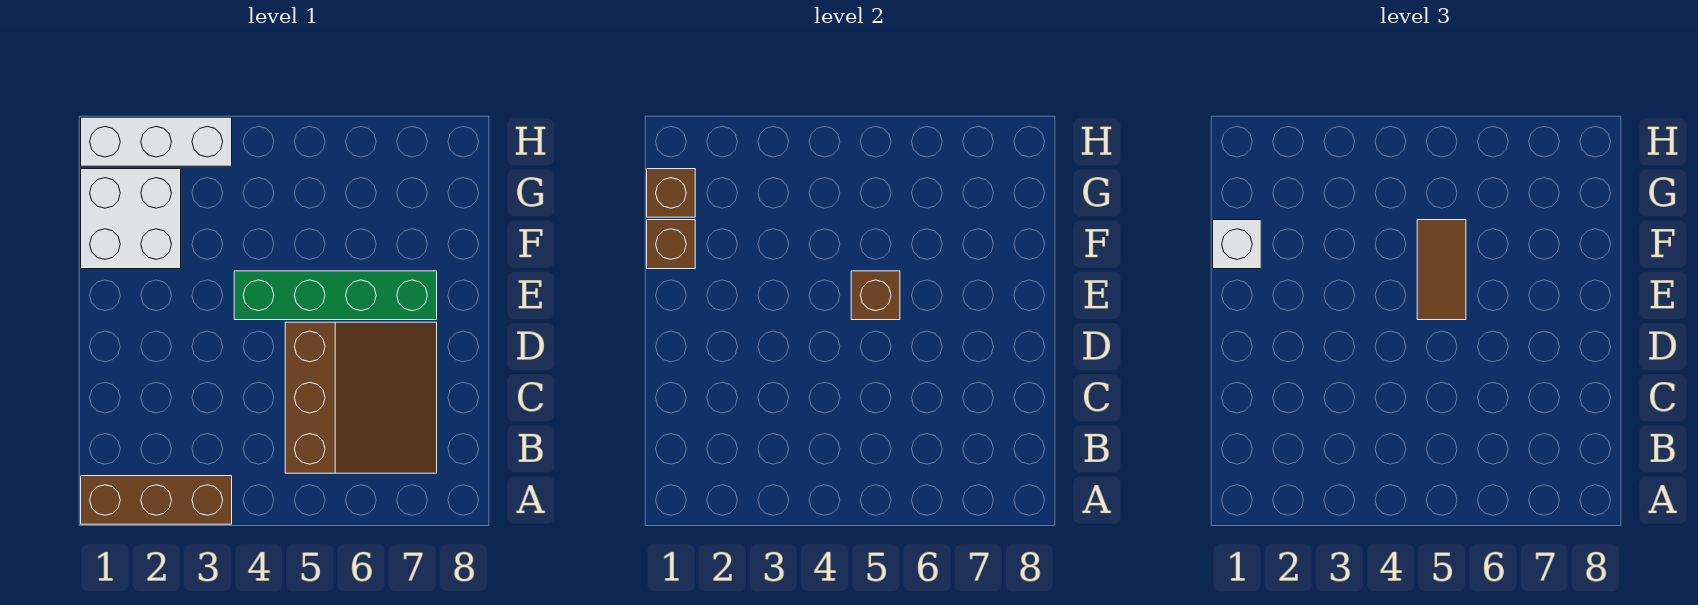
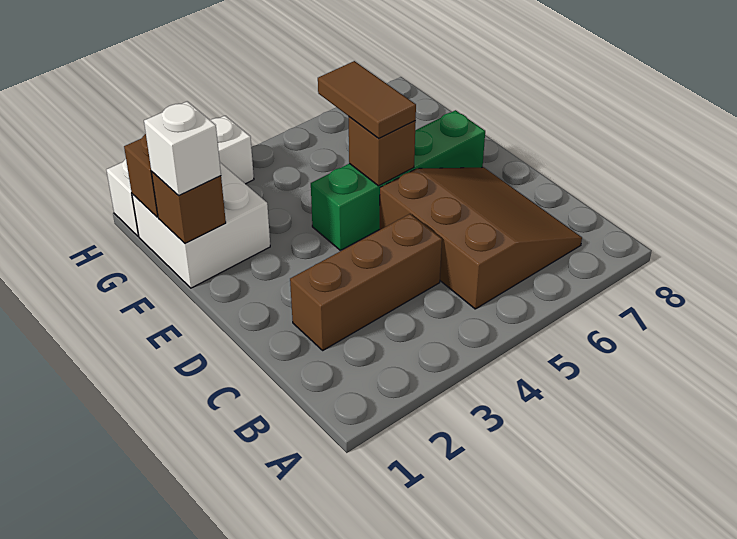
brown brick A1:A3 level 1 -> brown brick C2:C4 level 1

